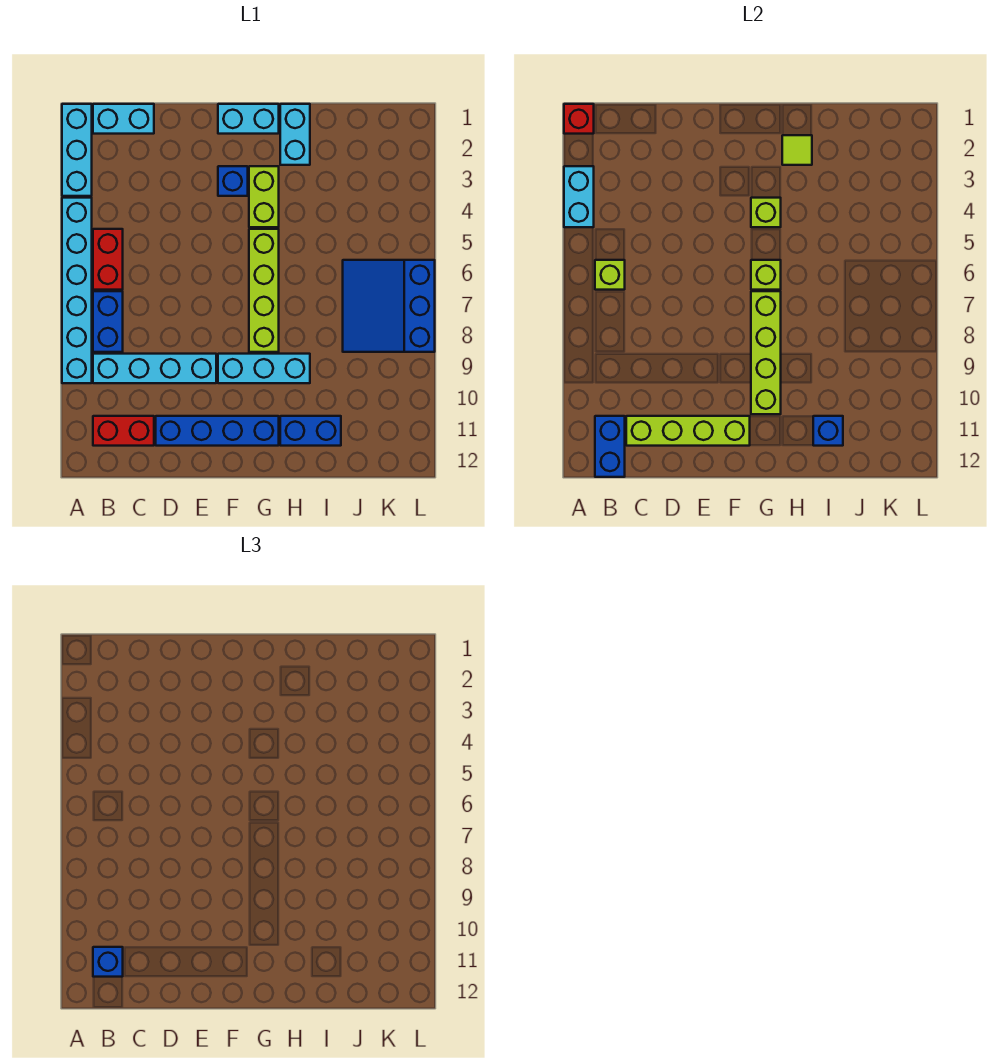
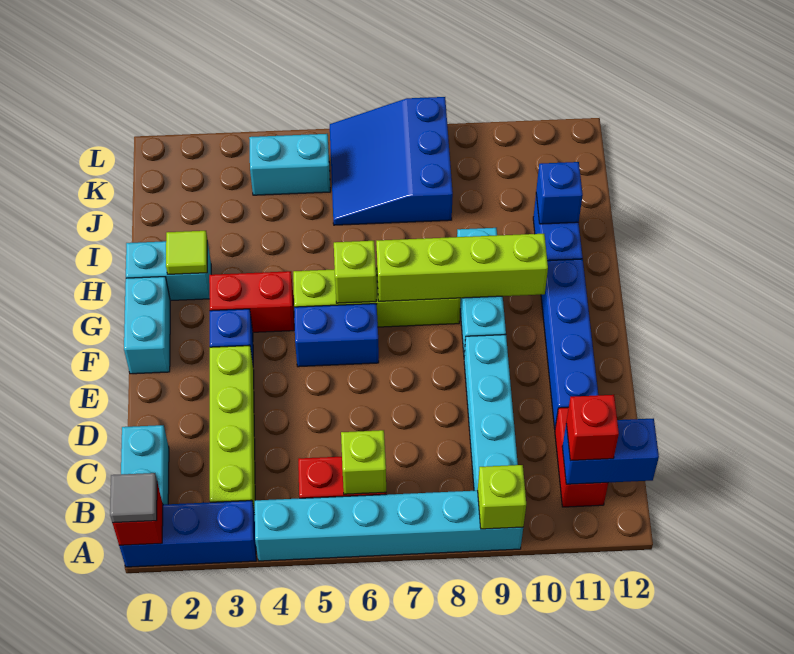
cyan brick A1:A3 level 1 -> blue brick A1:A3 level 1
none -> grey tile A1 level 3
cyan brick A3:A4 level 2 -> cyan brick K4:K5 level 1
blue brick B7:B8 level 1 -> blue brick F5:F6 level 1
blue brick B11 level 3 -> red brick B11 level 3
lime brick C11:F11 level 2 -> lime brick B3:E3 level 1
lime brick G3:G4 level 1 -> red brick G3:G4 level 1
lime brick G4 level 2 -> lime brick A9 level 2
blue slope J6:L8 level 1 top L -> blue slope J6:L8 level 1 top 8

